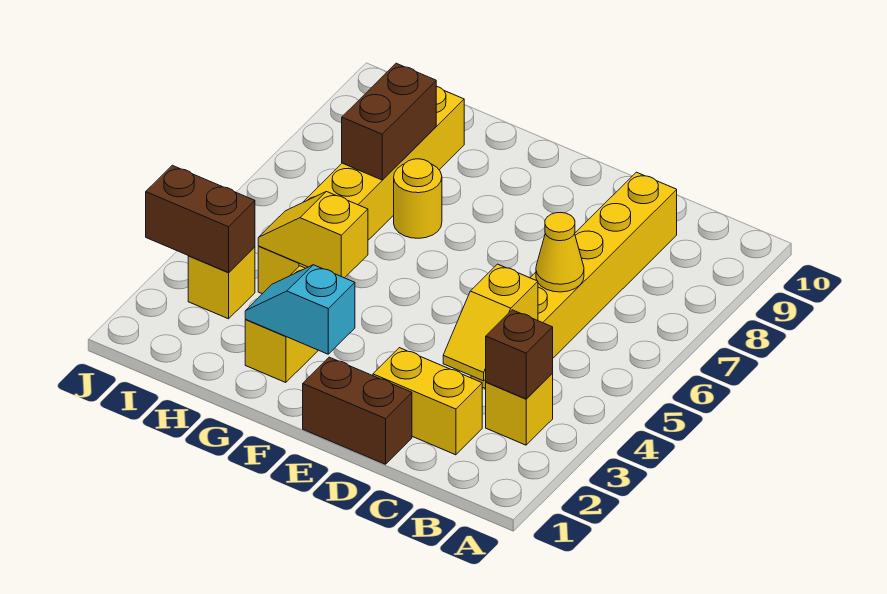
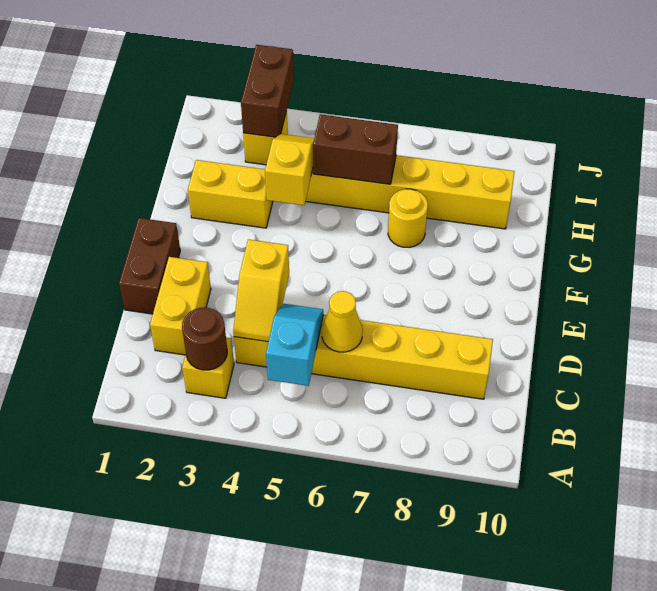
brown brick B3 level 2 -> brown round brick B3 level 2
yellow slope C3:C4 level 2 top 4 -> yellow slope C4:D4 level 2 top D
cyan slope F2:G2 level 2 top F -> cyan slope B5:C5 level 2 top B
brown brick H7:H8 level 2 -> brown brick H5:H6 level 2

